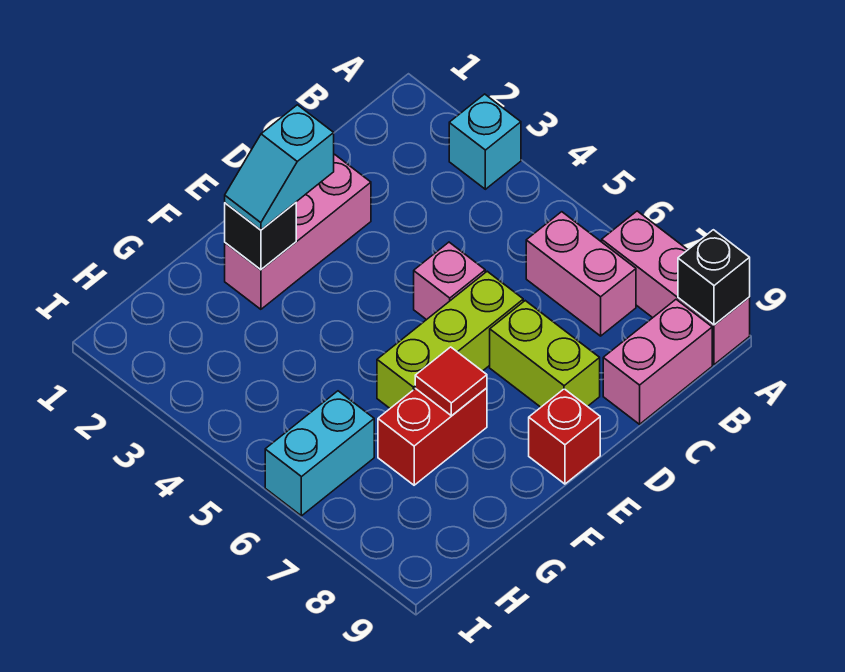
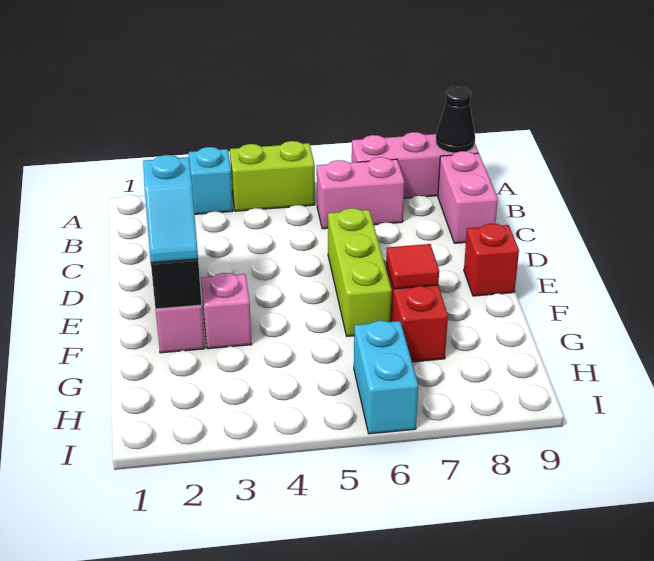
black brick A9 level 2 -> black cone A9 level 2
pink brick D5 level 1 -> pink brick F3 level 1
lime brick D7:D8 level 1 -> lime brick A4:A5 level 1

